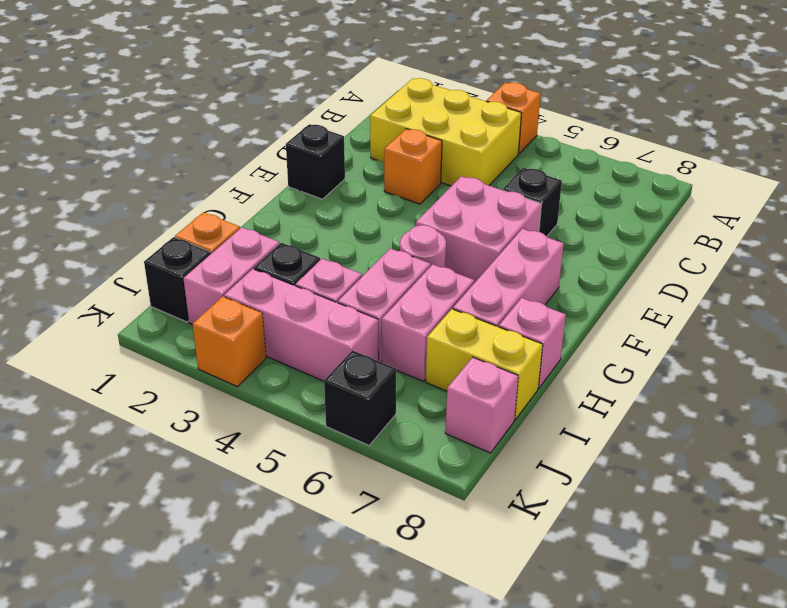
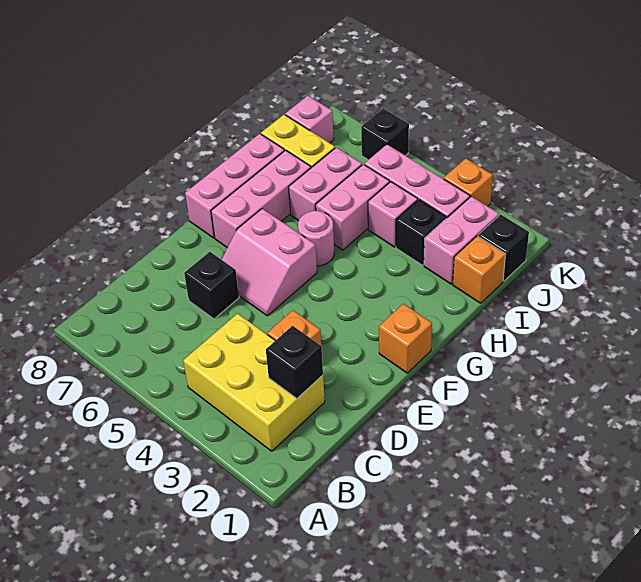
orange brick A4 level 1 -> orange brick F1 level 1
black brick E1 level 1 -> black brick C2 level 2
pink brick E5:F6 level 1 -> pink slope E5:F6 level 1 top F
pink brick H8 level 1 -> pink brick F8:H8 level 1

